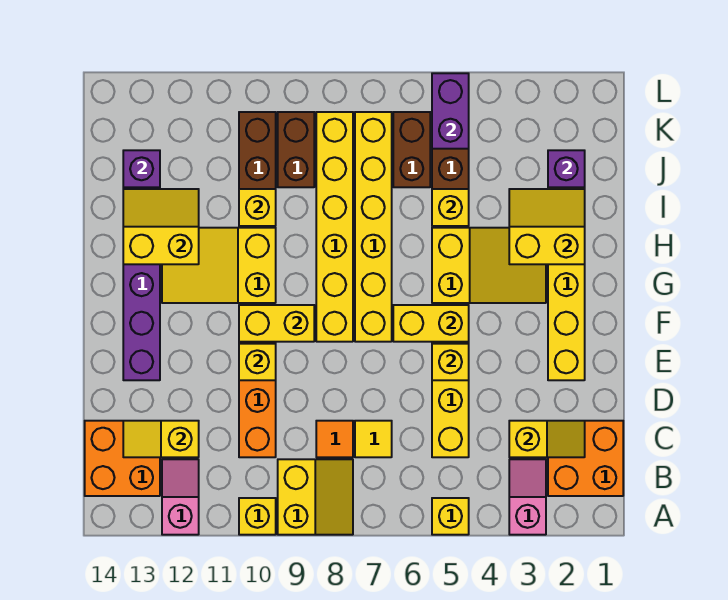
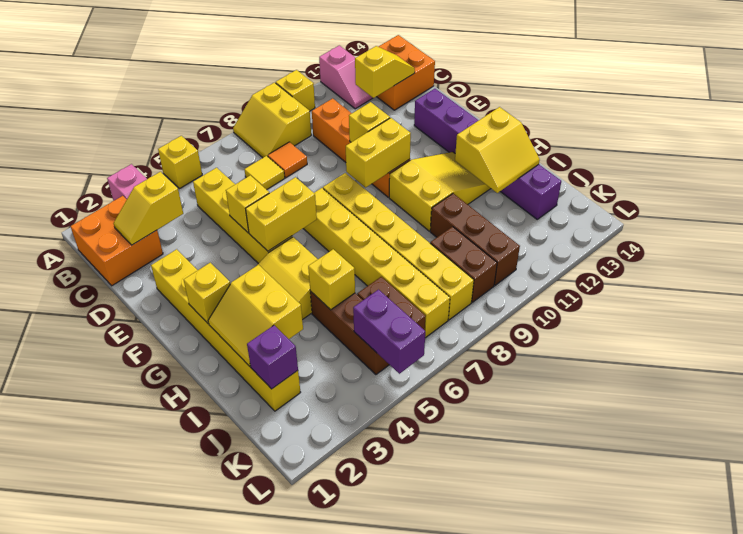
yellow slope H2:I3 level 2 top H -> yellow slope H2:I3 level 2 top 3
yellow brick I10 level 2 -> yellow brick G2 level 2
purple brick J13 level 2 -> none

